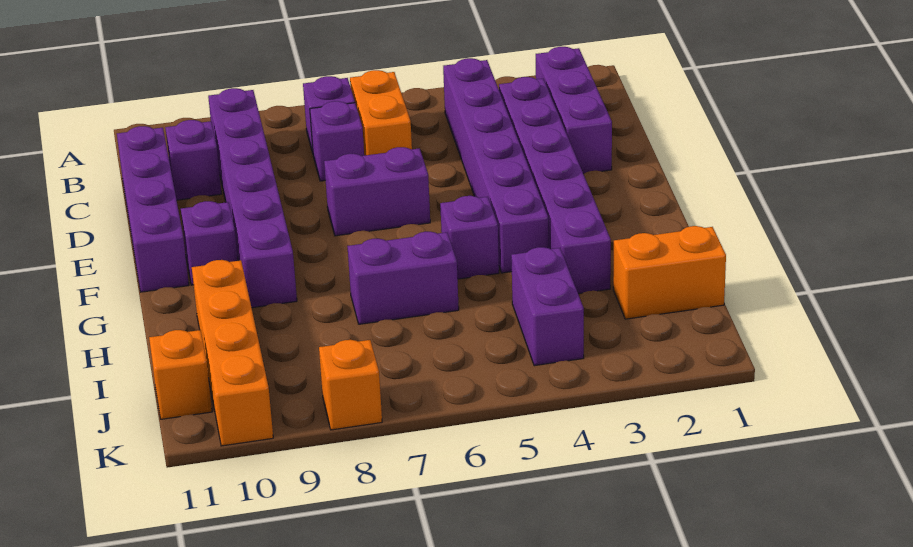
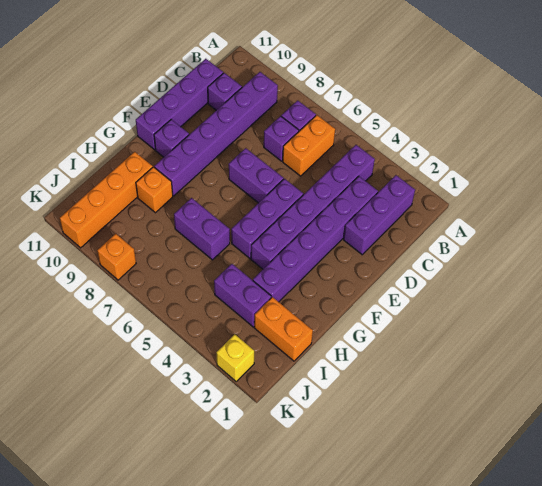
purple brick G5 level 1 -> purple brick E5:G5 level 1
purple brick I4:J4 level 1 -> purple brick I3:I4 level 1
orange brick J11 level 1 -> orange brick H9 level 1
none -> yellow brick K2 level 1

